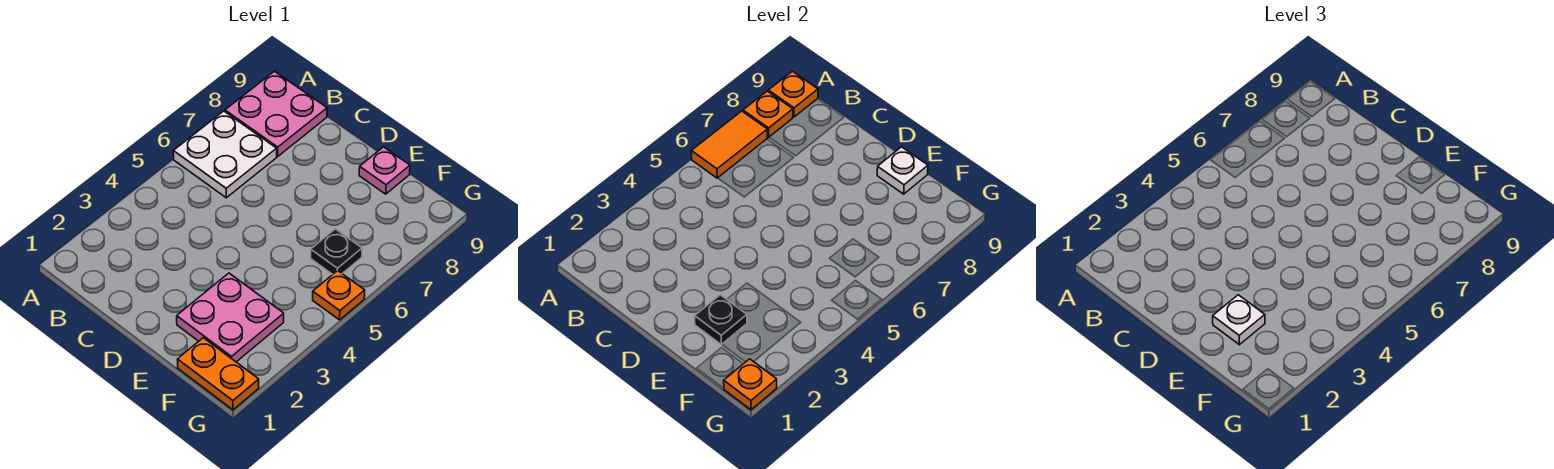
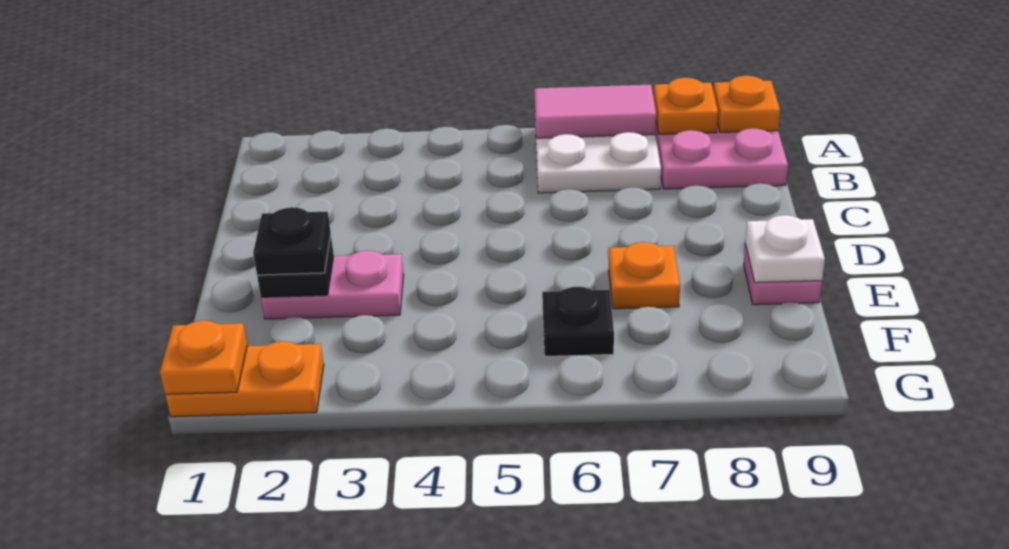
orange tile A6:A7 level 2 -> pink tile A6:A7 level 2
pink plate E2:F3 level 1 -> pink plate E2:E3 level 1
white plate E2 level 3 -> black plate E2 level 3
orange plate F1:G1 level 1 -> orange plate G1:G2 level 1
orange plate G5 level 1 -> orange plate E7 level 1

